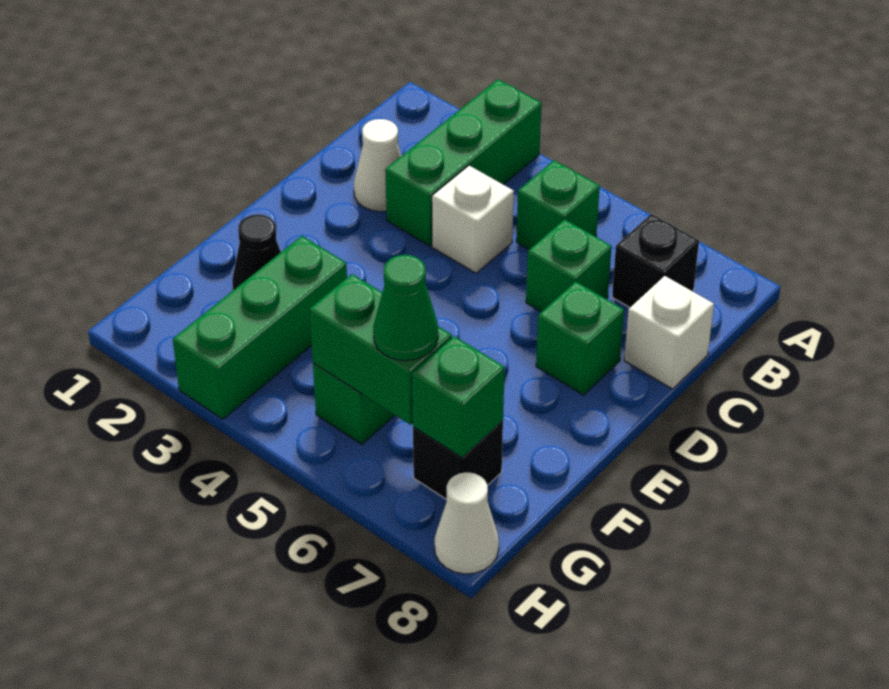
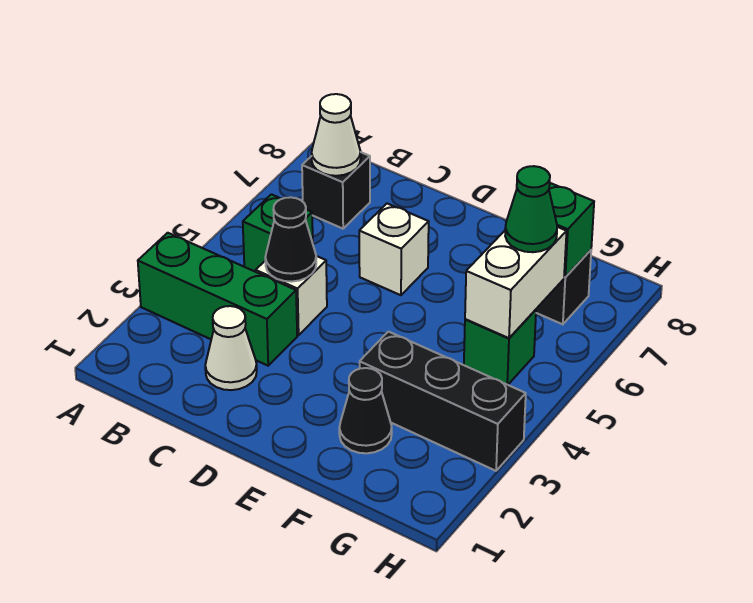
none -> black cone C4 level 2
green brick C6 level 1 -> none
white brick C8 level 1 -> white brick D6 level 1
green brick D7 level 1 -> none
green brick F3:H3 level 1 -> black brick F3:H3 level 1
green brick G5:G6 level 2 -> white brick G5:G6 level 2
white cone H8 level 1 -> white cone B7 level 2

